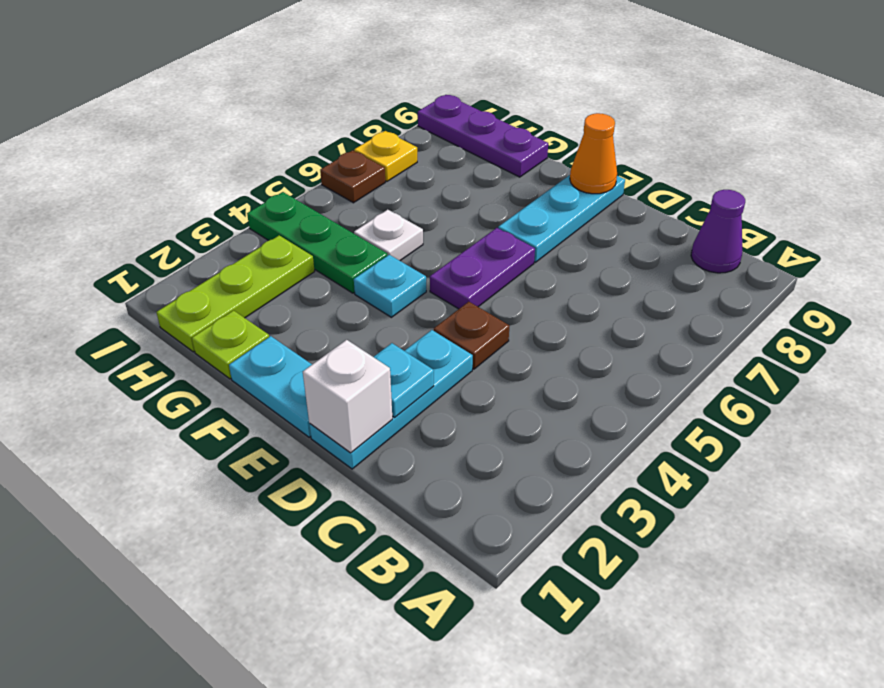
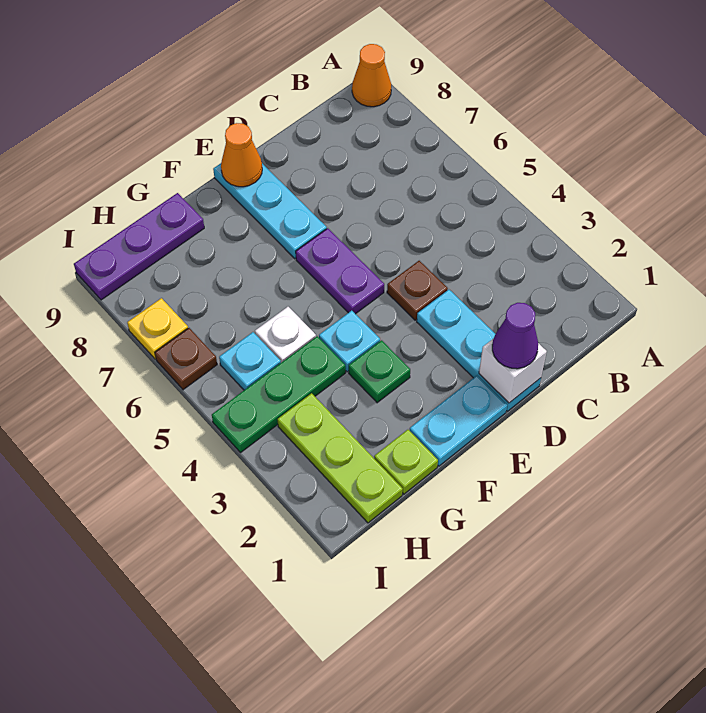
none -> orange cone A9 level 1
purple cone B9 level 1 -> purple cone D1 level 3
cyan plate D2 level 2 -> cyan plate H5 level 1
none -> green plate F3 level 1

